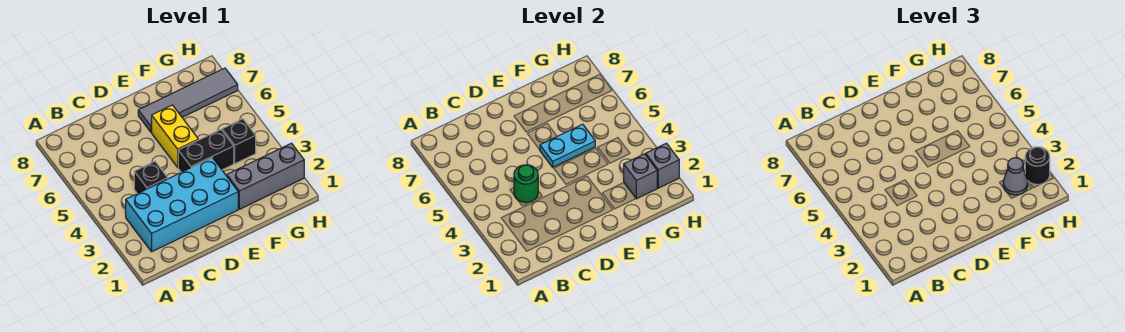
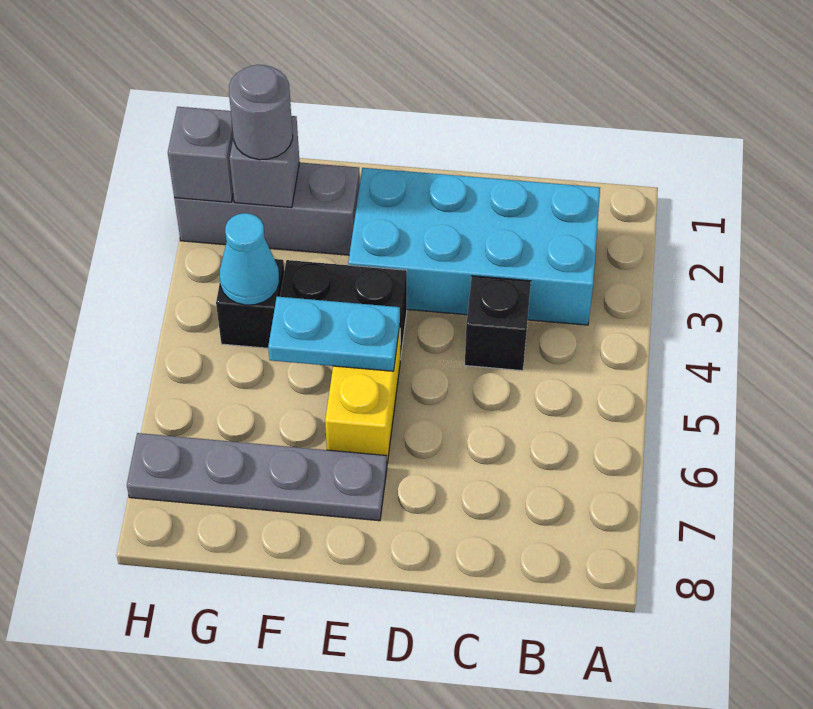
green round brick C4 level 2 -> none
grey tile E7:H7 level 1 -> grey plate E7:H7 level 1
grey cone G2 level 3 -> grey round brick G2 level 3
none -> cyan cone G4 level 2
black round brick H2 level 3 -> none

